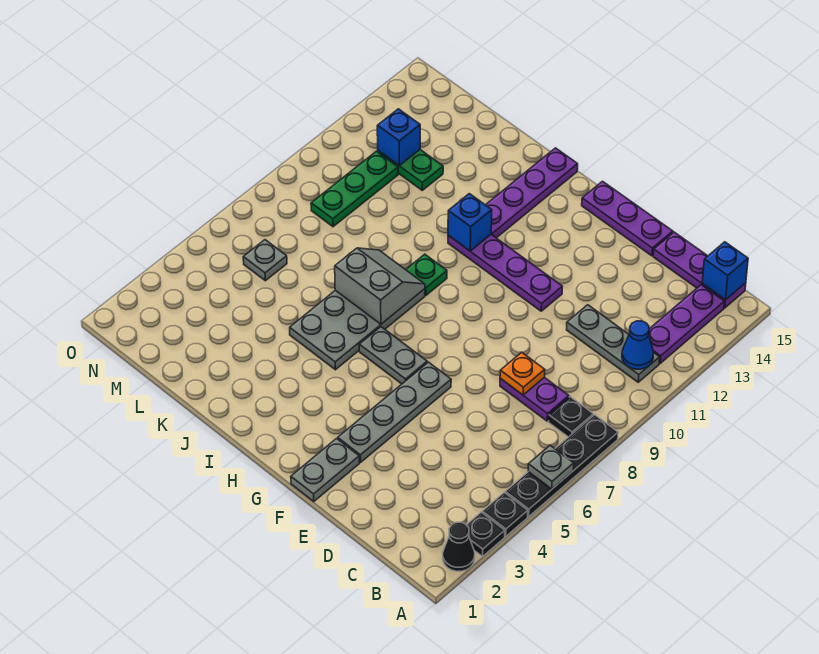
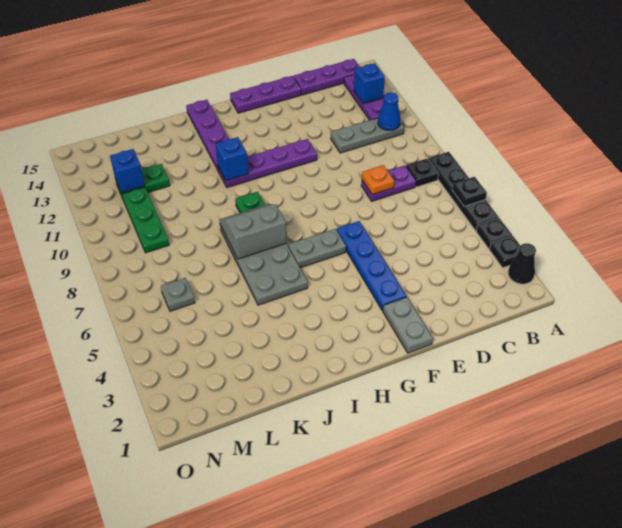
grey plate A6 level 2 -> black plate A6 level 2
blue brick B15 level 2 -> blue brick B13 level 2
grey plate F3:F6 level 1 -> blue plate F3:F6 level 1

